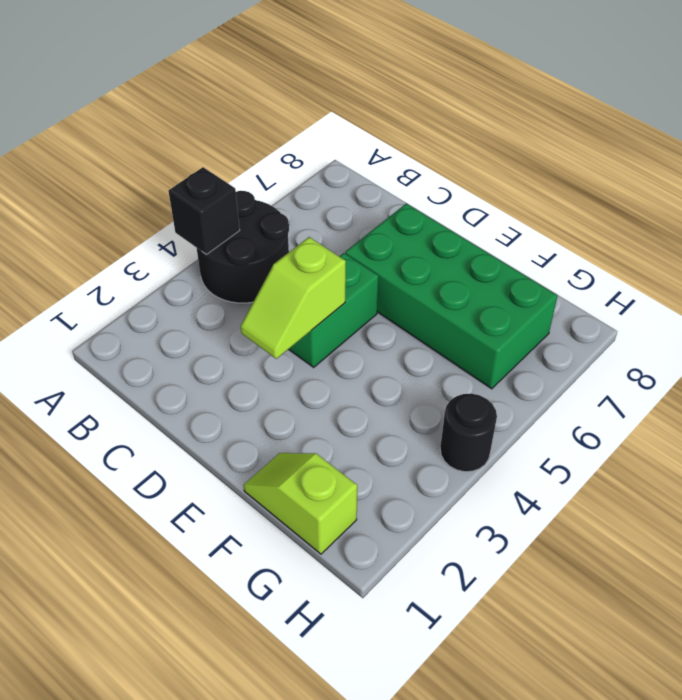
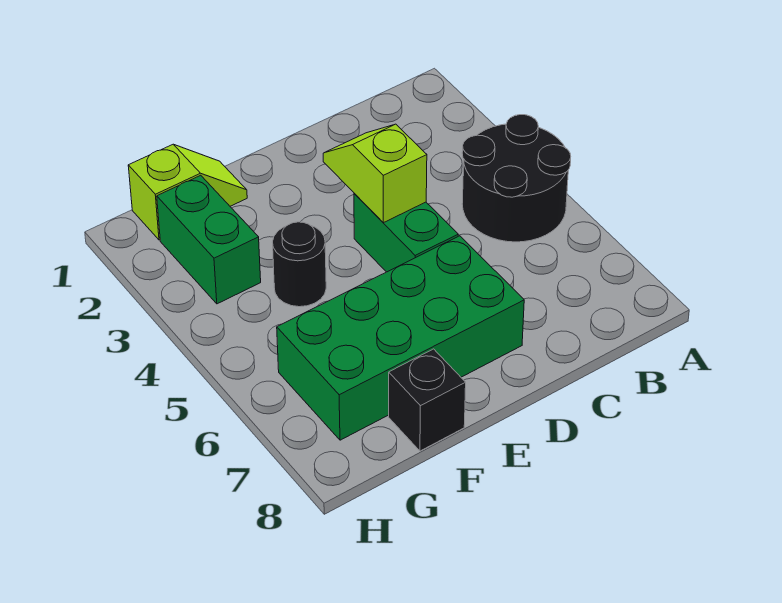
black brick A4 level 2 -> black brick F8 level 1
none -> green brick G2:G3 level 1
black round brick H4 level 1 -> black round brick F4 level 1

